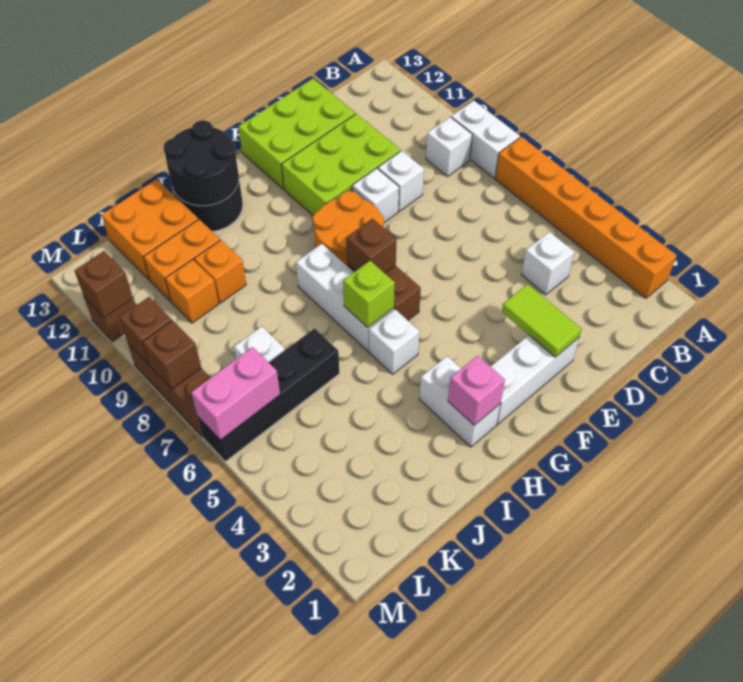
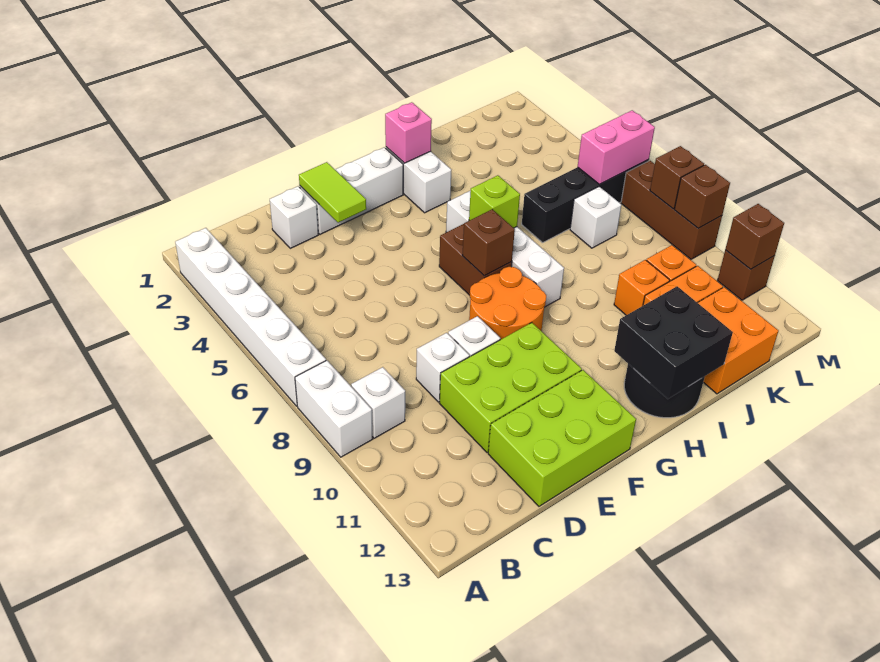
orange brick A2:A7 level 1 -> white brick A2:A7 level 1
white brick C4 level 1 -> white brick D2 level 1
black round brick H12:I13 level 2 -> black brick H12:I13 level 2

